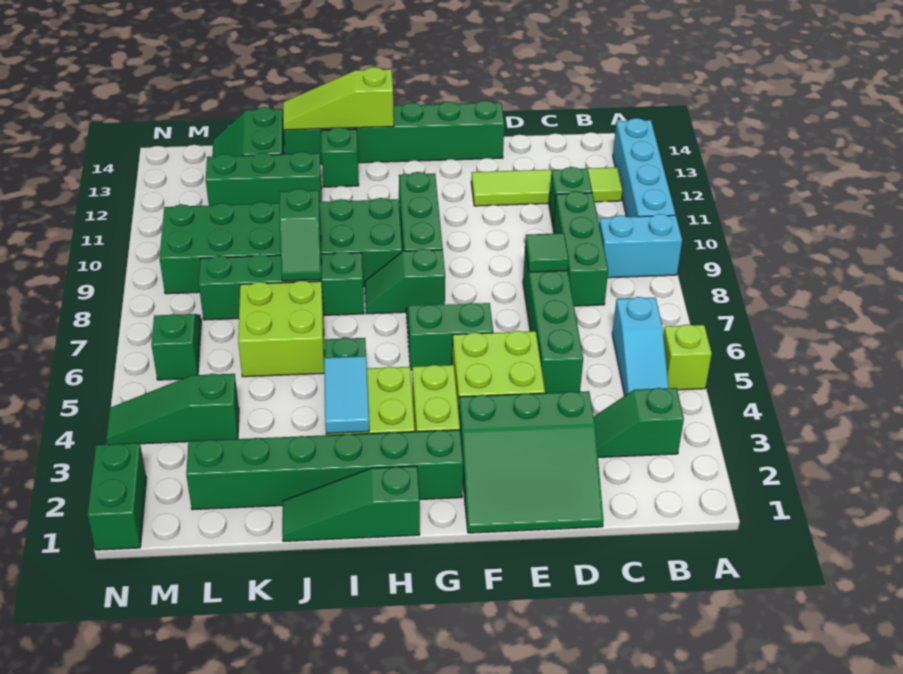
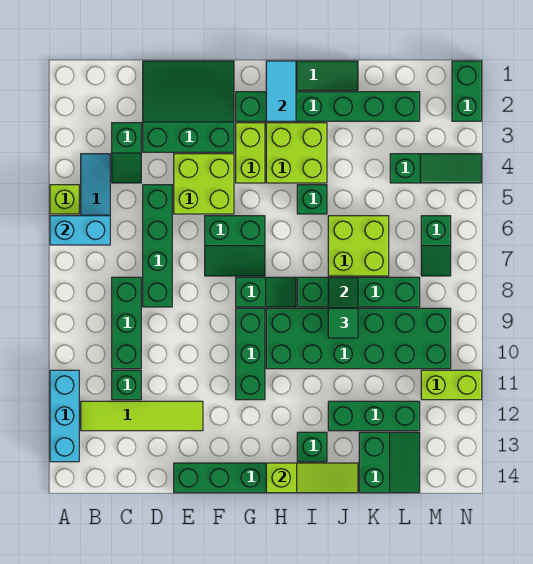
cyan brick A9:B9 level 1 -> cyan brick A6:B6 level 2
cyan brick A10:A13 level 1 -> cyan brick A11:A13 level 1
green slope B3:C3 level 1 top B -> green slope C3:C4 level 1 top 3
green tile D8 level 2 -> green tile J9 level 3
cyan tile I3:I4 level 2 -> cyan tile H1:H2 level 2
none -> lime brick M11:N11 level 1

